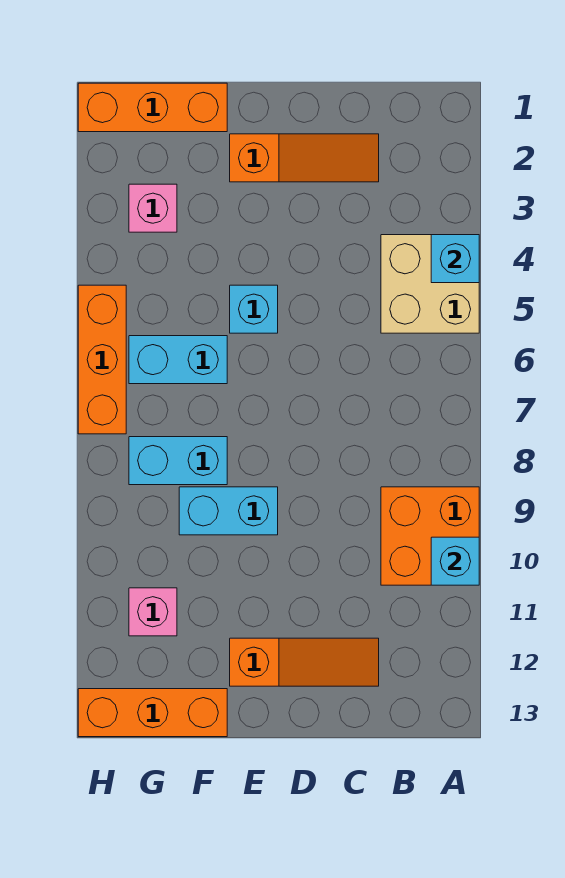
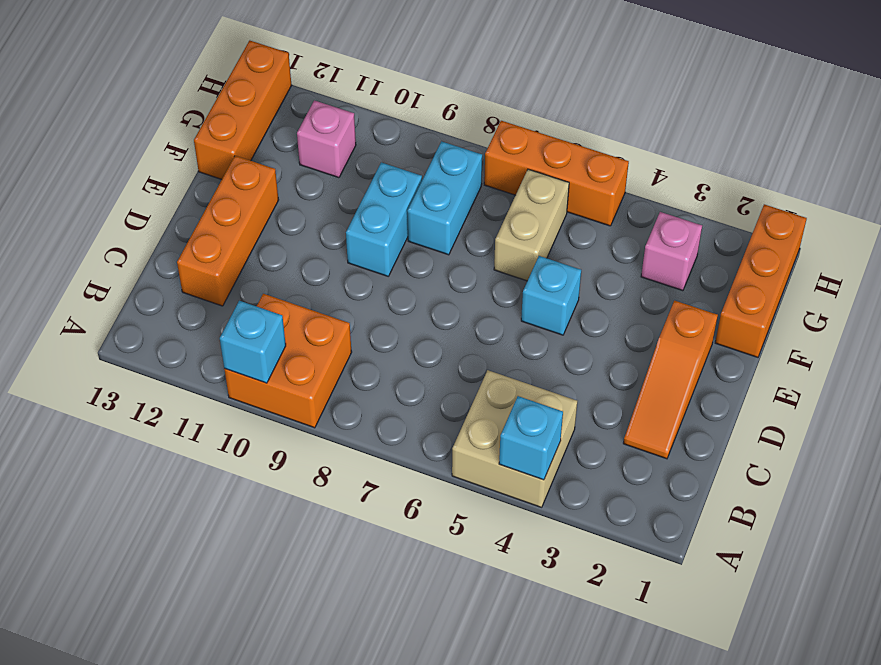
orange slope C12:E12 level 1 top E -> orange brick C12:E12 level 1
cyan brick F6:G6 level 1 -> tan brick F6:G6 level 1

